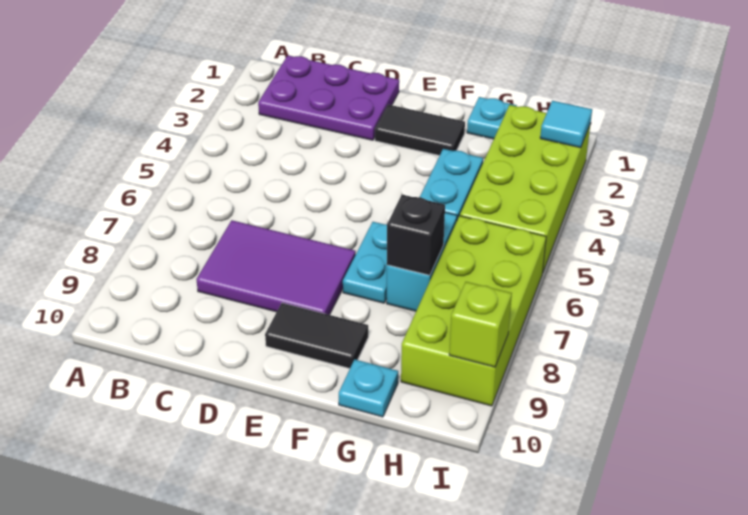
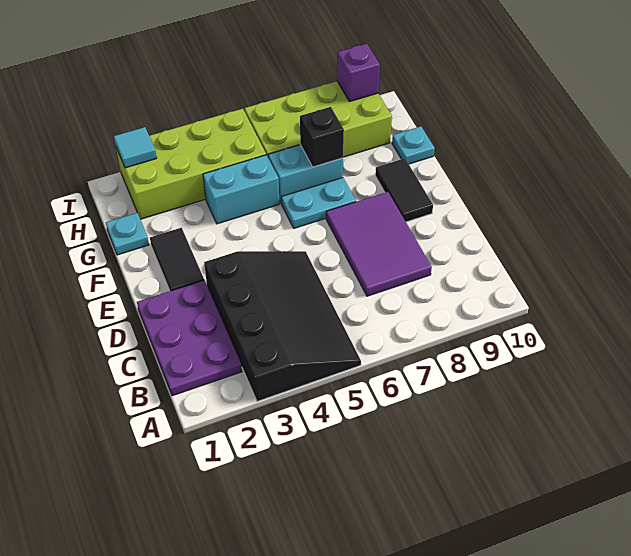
none -> black slope A3:D5 level 1 top 3
lime brick I9 level 2 -> purple brick I9 level 2

